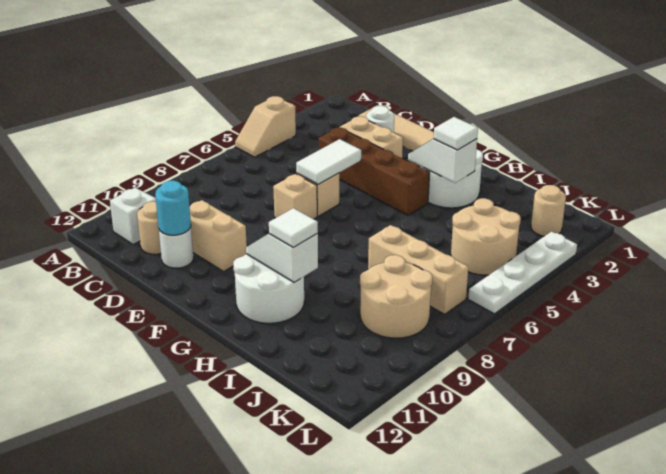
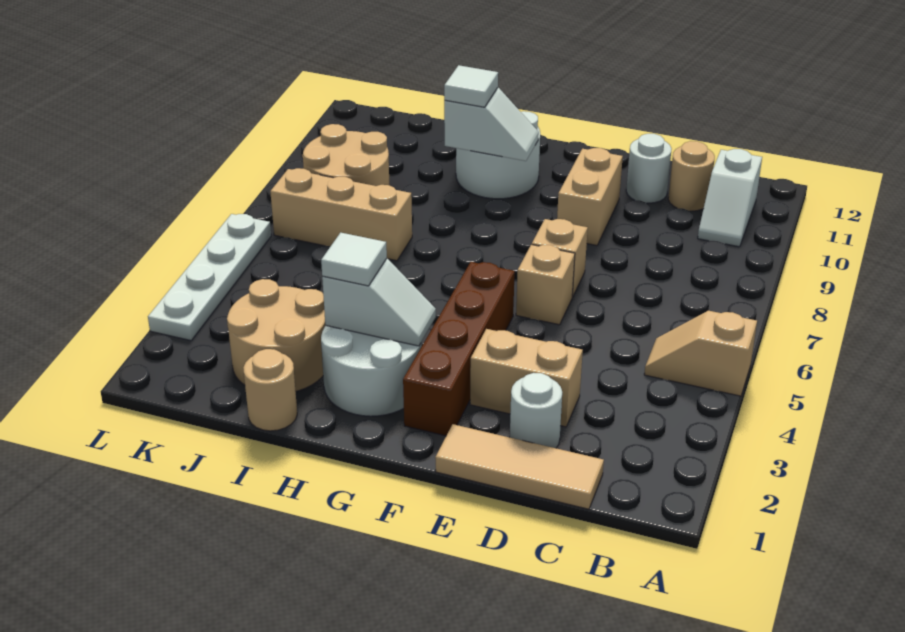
tan slope A4:A5 level 1 top 4 -> tan slope A5:B5 level 1 top A
brown brick D4:G4 level 1 -> brown brick F2:F5 level 1
tan brick D10:E10 level 1 -> tan brick E9:E10 level 1
cyan round brick D11 level 2 -> none
white tile E5:E6 level 2 -> none
tan round brick J4:K5 level 1 -> tan round brick I2:J3 level 1
tan round brick K2 level 1 -> tan round brick I1 level 1

